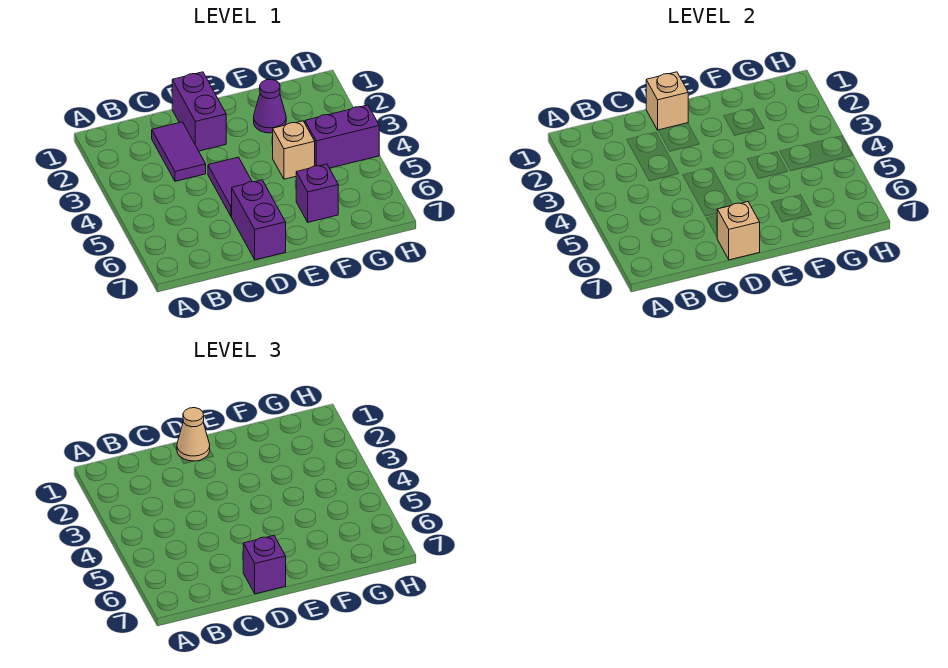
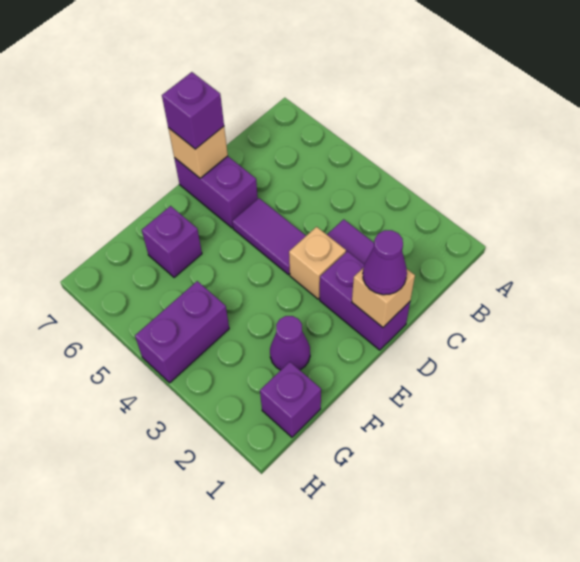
tan cone D1 level 3 -> purple cone D1 level 3
tan brick F4 level 1 -> tan brick D3 level 1
none -> purple brick G1 level 1

